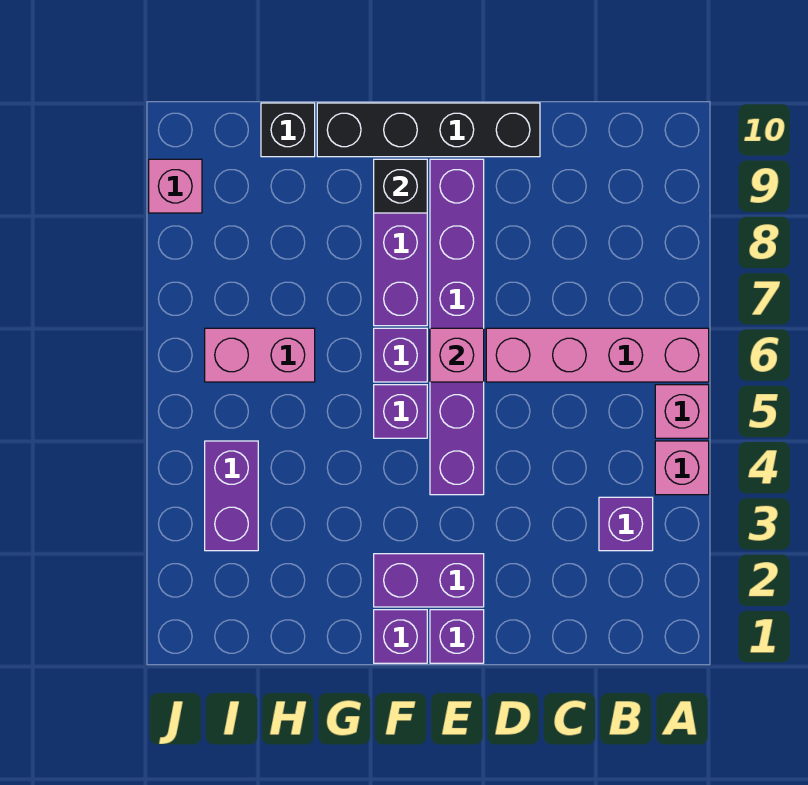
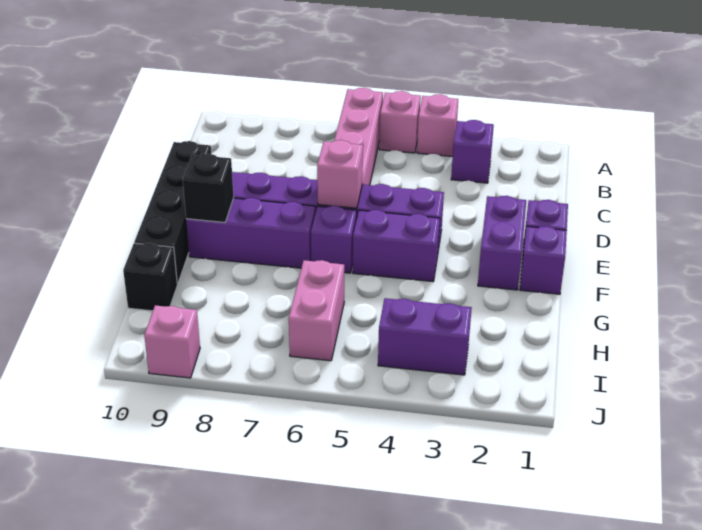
purple brick F5 level 1 -> purple brick F4:F5 level 1

